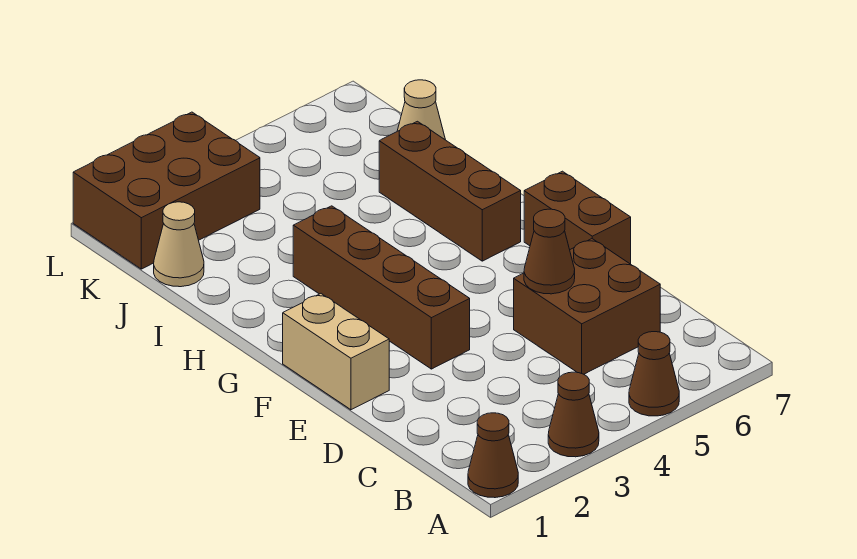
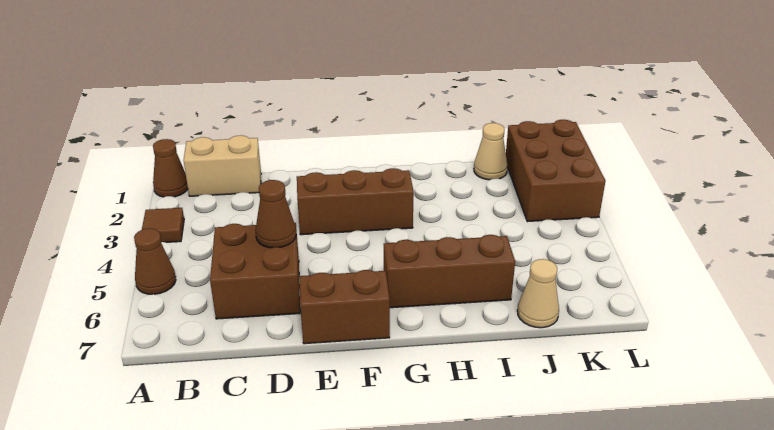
brown cone A3 level 1 -> brown tile A3 level 1
tan brick E1:F1 level 1 -> tan brick B1:C1 level 1
brown brick E3:H3 level 1 -> brown brick E3:G3 level 1

